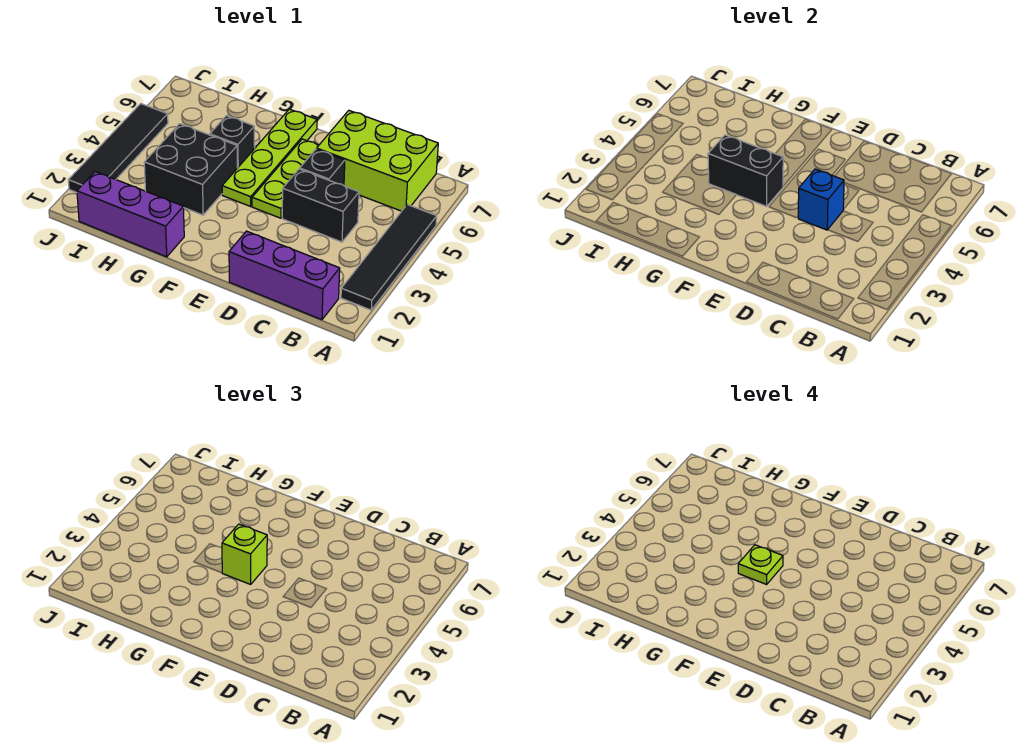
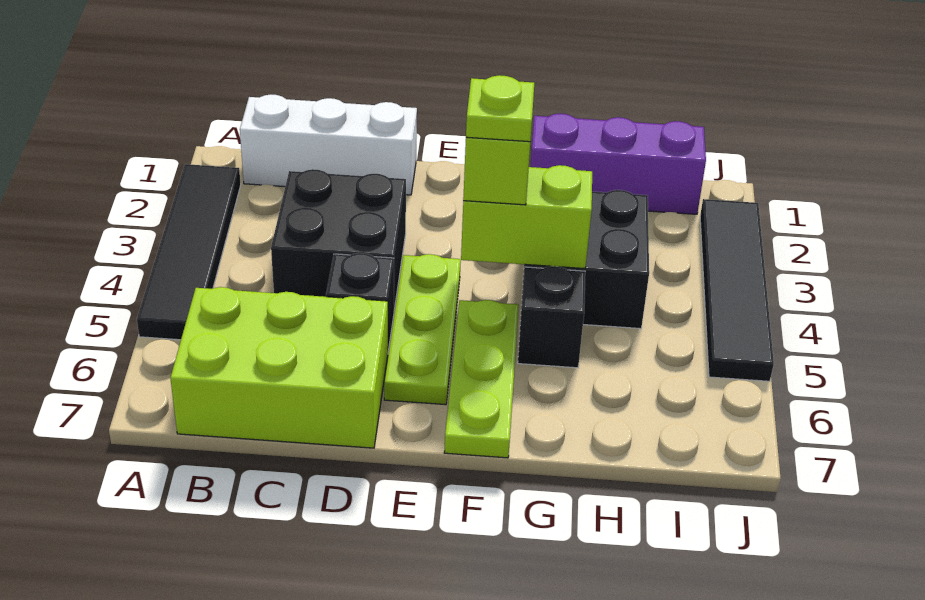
purple brick B1:D1 level 1 -> white brick B1:D1 level 1
black brick C4:D4 level 1 -> black brick C3:D4 level 1
blue brick D4 level 2 -> none
lime plate F4:F7 level 1 -> lime plate F5:F7 level 1
black brick F4:G4 level 2 -> lime brick F4:G4 level 2

